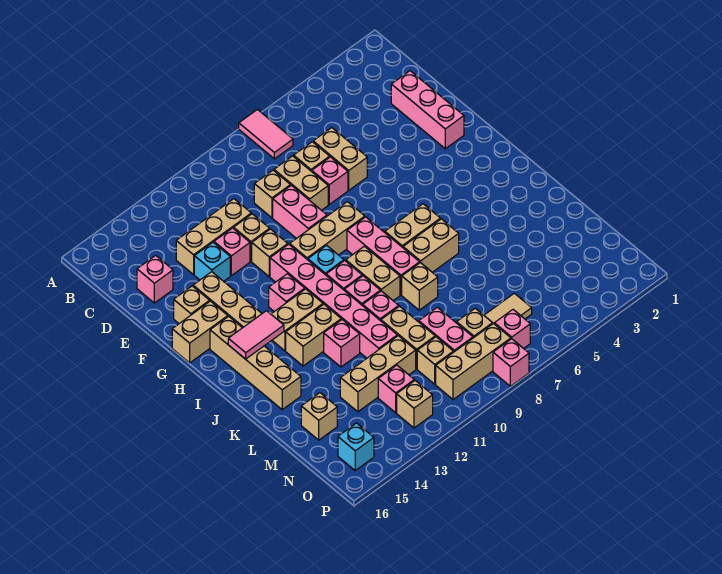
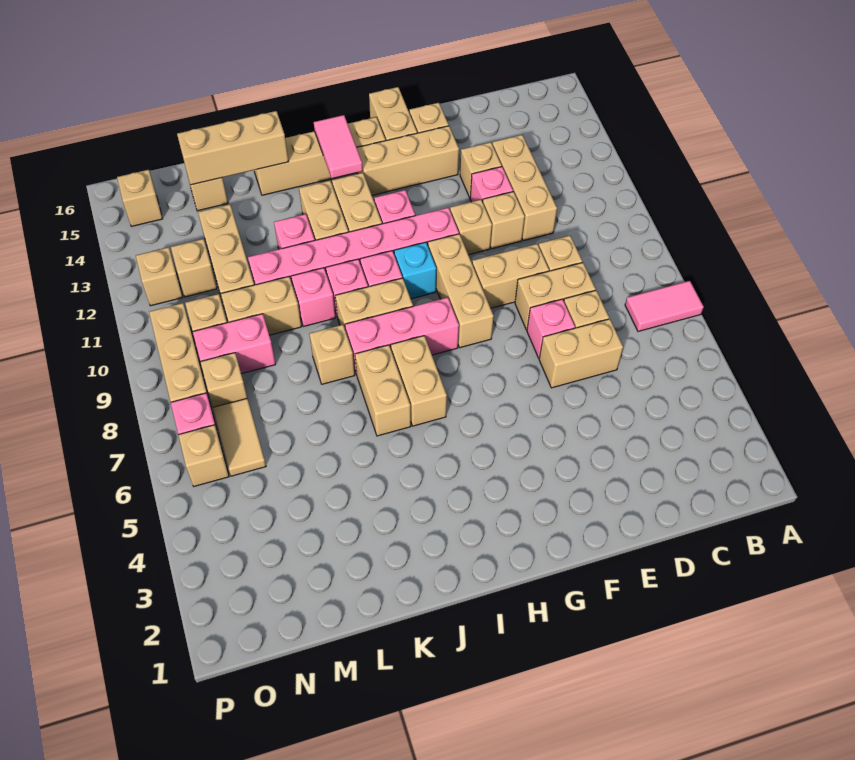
pink brick D2:F2 level 1 -> none
pink brick D15 level 1 -> none
pink brick E9:F9 level 1 -> tan brick E9:F9 level 1
cyan brick E13 level 1 -> tan brick E13 level 1
none -> tan brick K15:M15 level 2
pink brick N12 level 1 -> tan brick N12 level 1
none -> tan brick O6 level 1
cyan brick O15 level 1 -> tan brick O15 level 1
pink brick P8 level 1 -> none

